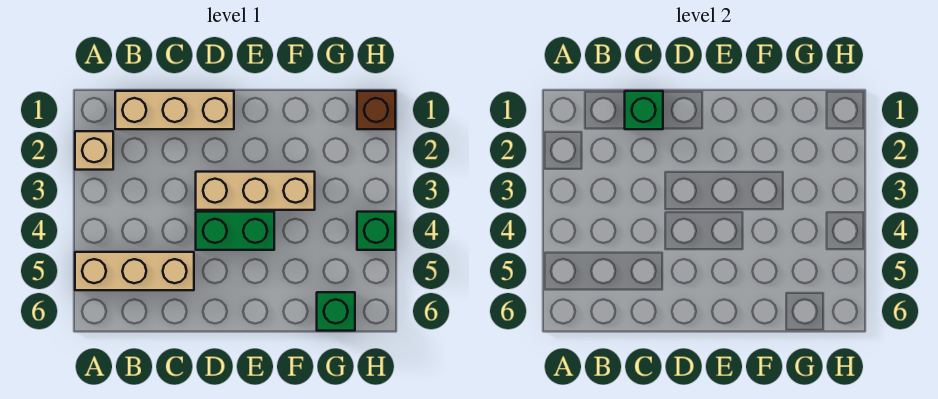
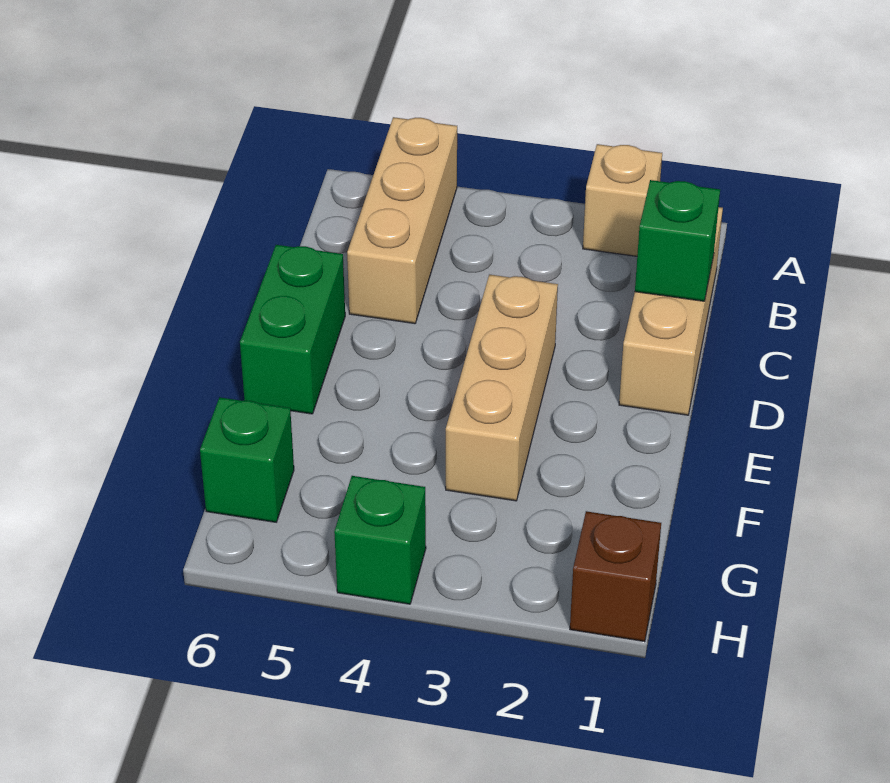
green brick D4:E4 level 1 -> green brick D6:E6 level 1

